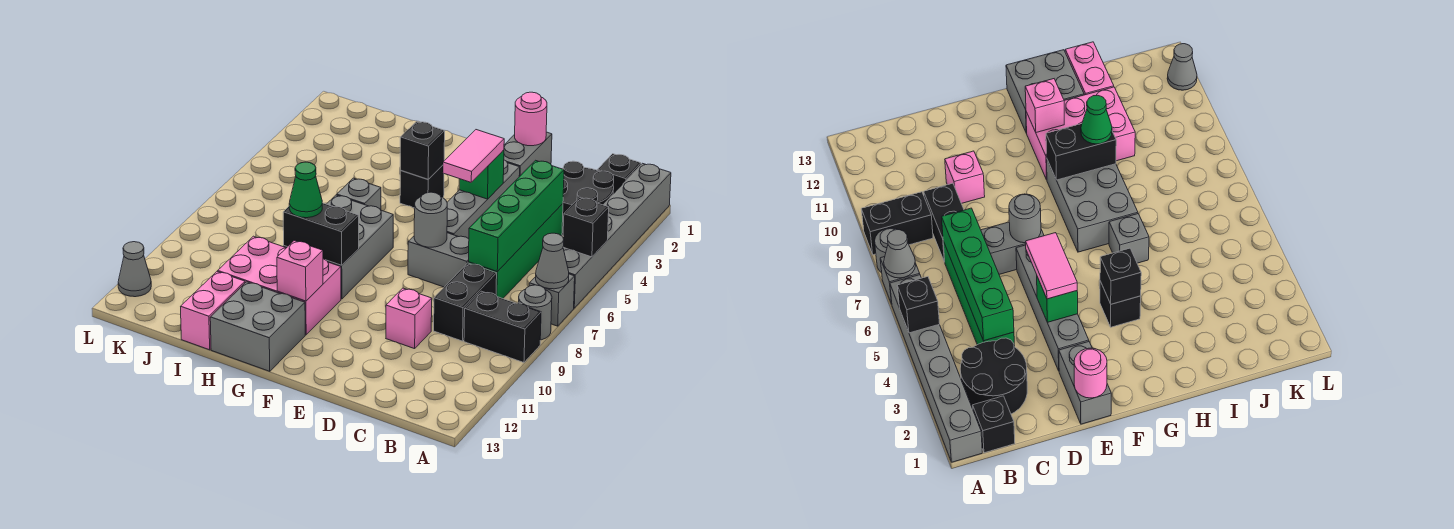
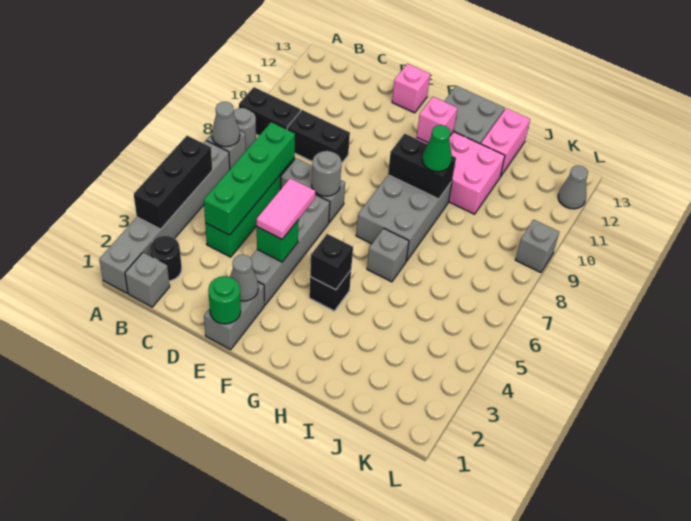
black brick A5 level 2 -> black brick A3:A5 level 2
black brick B1 level 1 -> grey brick B1 level 1
black round brick B2:C3 level 1 -> black round brick B2 level 1
black brick C8:C9 level 1 -> black brick C9:D9 level 1
pink brick D10 level 1 -> pink brick E13 level 1
pink round brick E1 level 2 -> green round brick E1 level 2
none -> grey cone E2 level 2
none -> grey brick L9 level 1

